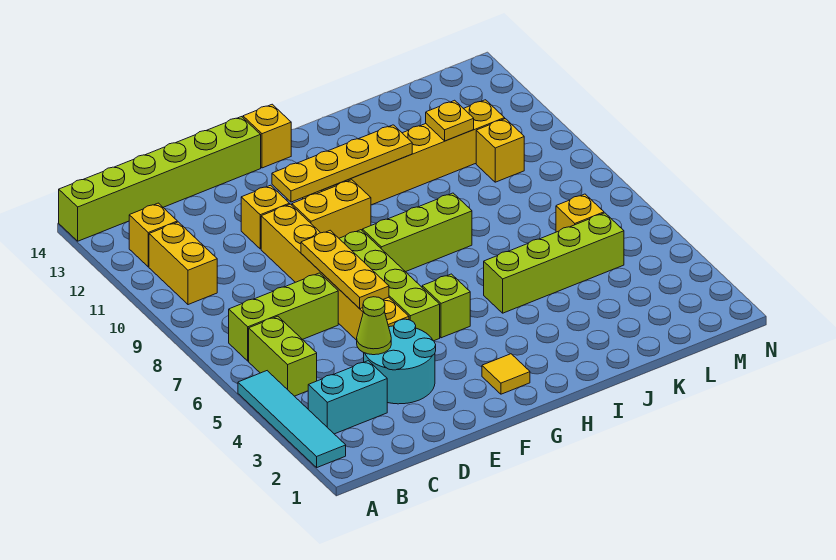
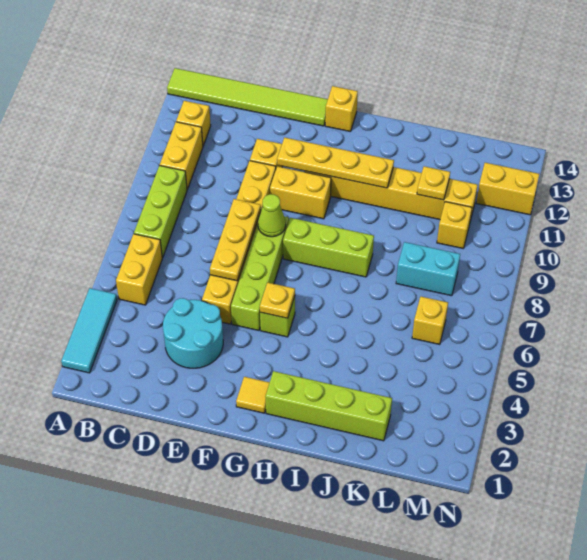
cyan tile A2:A5 level 1 -> cyan tile A2:A4 level 1
lime brick A14:F14 level 1 -> lime tile A14:F14 level 1
cyan brick B3:C3 level 1 -> cyan brick K8:L8 level 1
lime brick B5:B6 level 1 -> yellow brick B5:B6 level 1
lime brick B7:D7 level 1 -> lime brick B7:B9 level 1
lime cone D4 level 2 -> lime cone F8 level 2
none -> yellow plate G5 level 2
lime brick I5:L5 level 1 -> lime brick H2:K2 level 1
none -> yellow brick M12:N12 level 1

